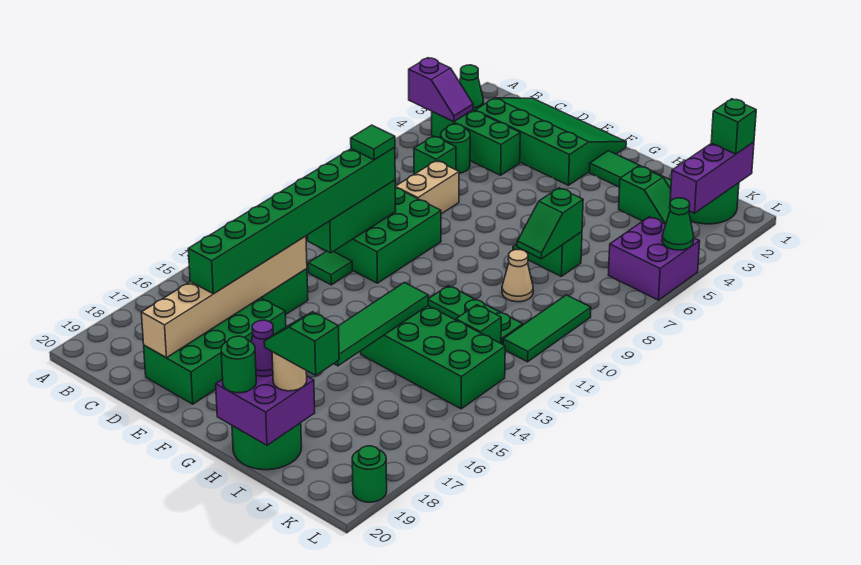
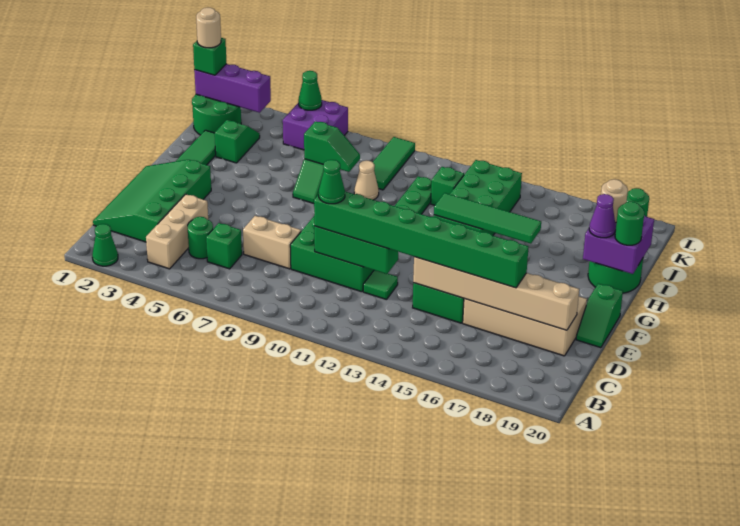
purple slope A4:B4 level 2 top A -> none
green brick B4:D4 level 1 -> tan brick B4:D4 level 1
green tile D10 level 4 -> green cone D10 level 4
green brick D16:E19 level 1 -> tan brick D16:E19 level 1
green slope I19:J19 level 4 top J -> green slope E20:F20 level 1 top F
none -> tan round brick K1 level 4
green tile K9:K11 level 1 -> green tile J9:L9 level 1

